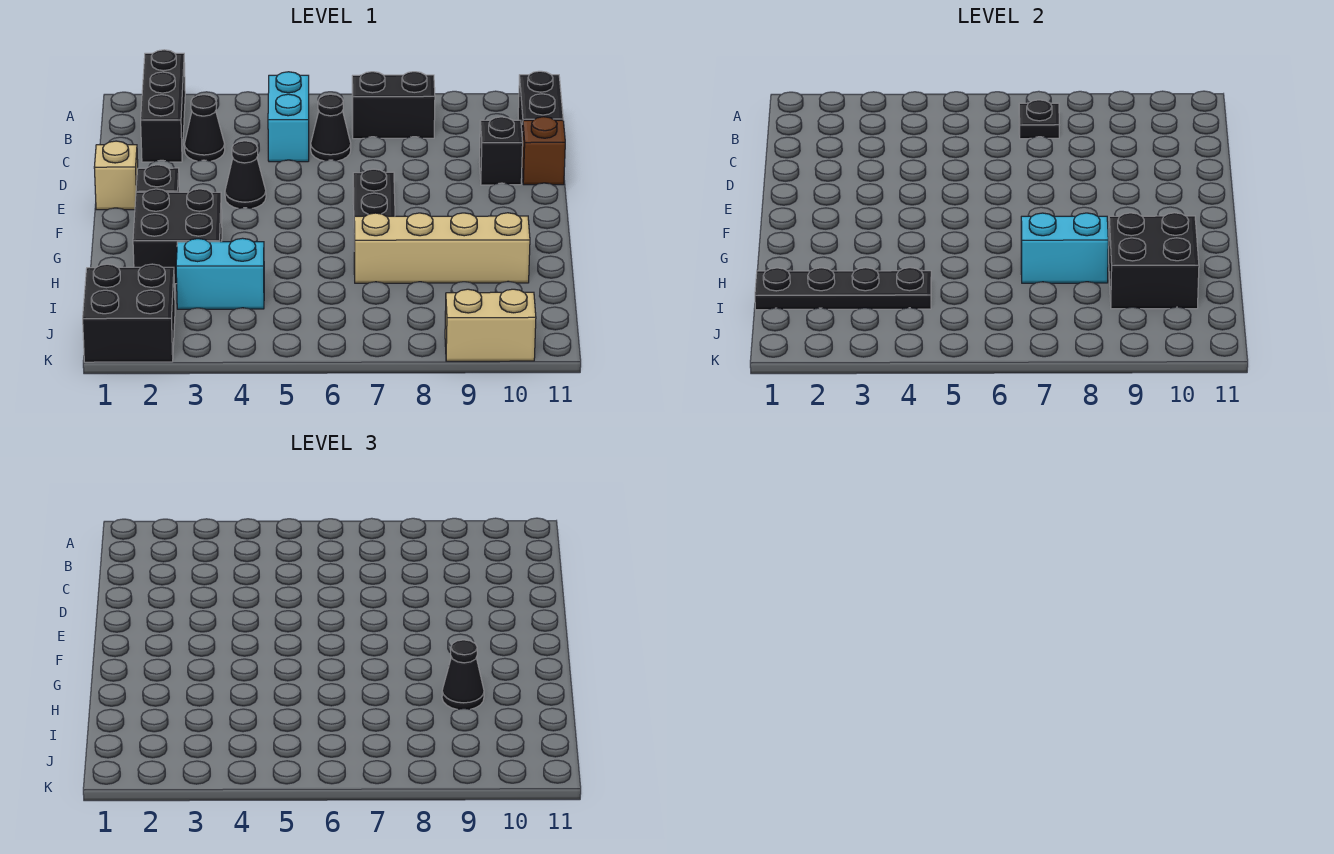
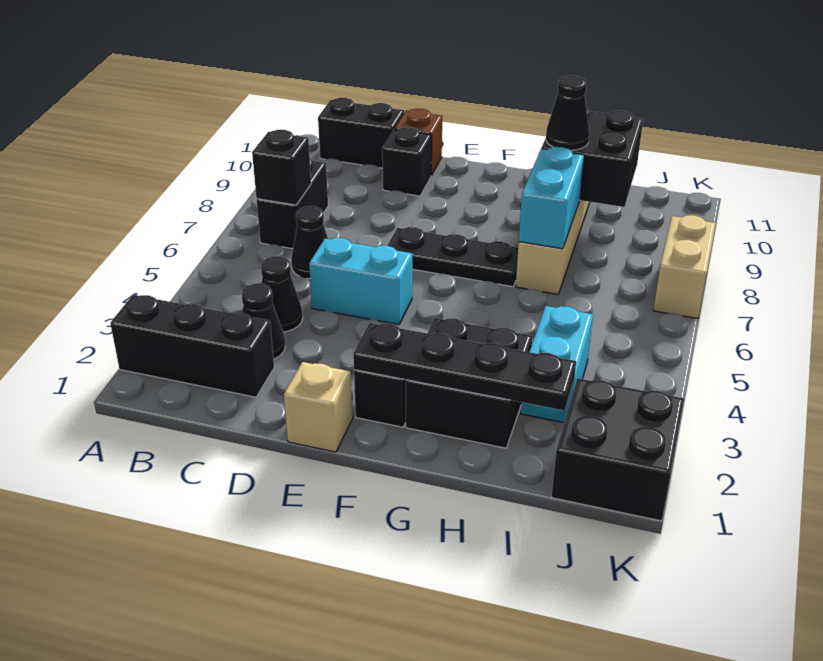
cyan brick B5:C5 level 1 -> cyan brick D5:E5 level 1
black plate B7 level 2 -> black brick B7 level 2
black cone E4 level 1 -> black cone C4 level 1
black plate I1:I4 level 2 -> black plate F2:I2 level 2
tan brick K9:K10 level 1 -> tan brick K7:K8 level 1

